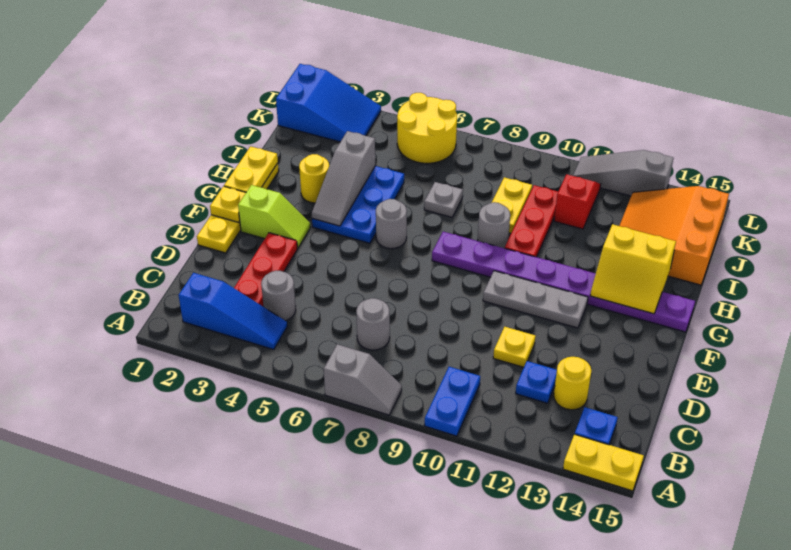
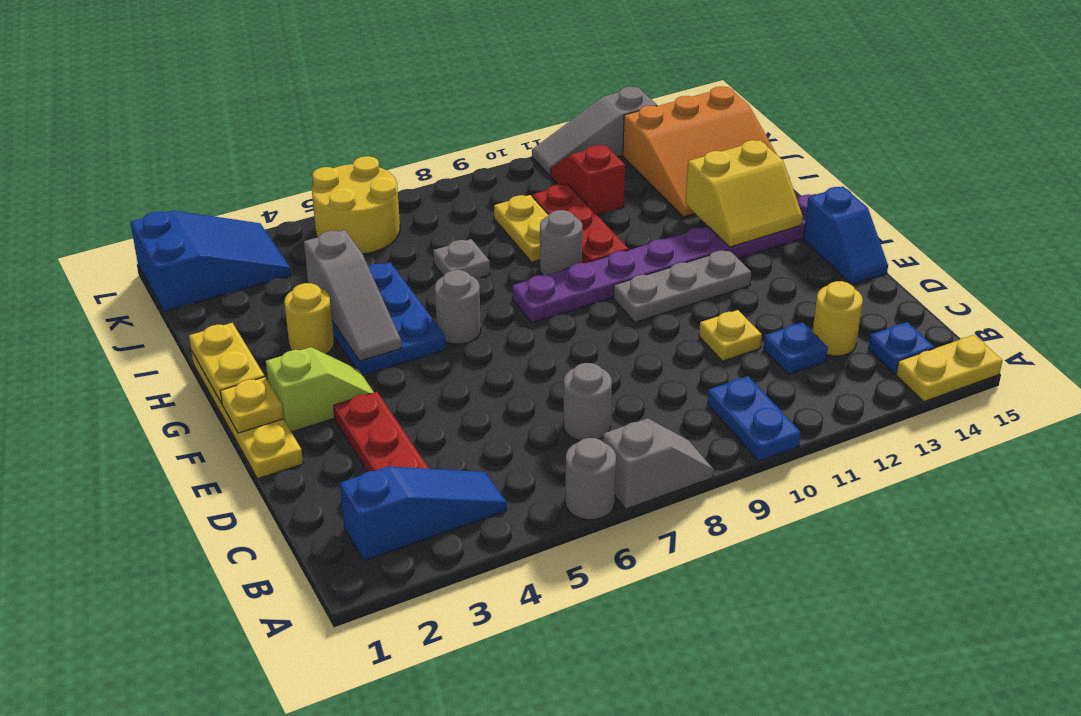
grey round brick C4 level 1 -> grey round brick A6 level 1
none -> blue slope E15:F15 level 1 top F
orange slope I13:K15 level 1 top 15 -> orange slope I13:K15 level 1 top K

